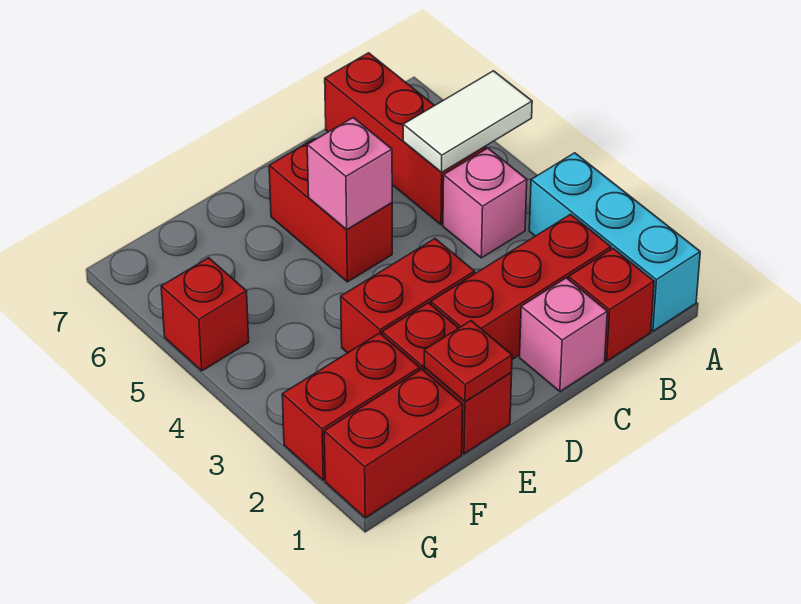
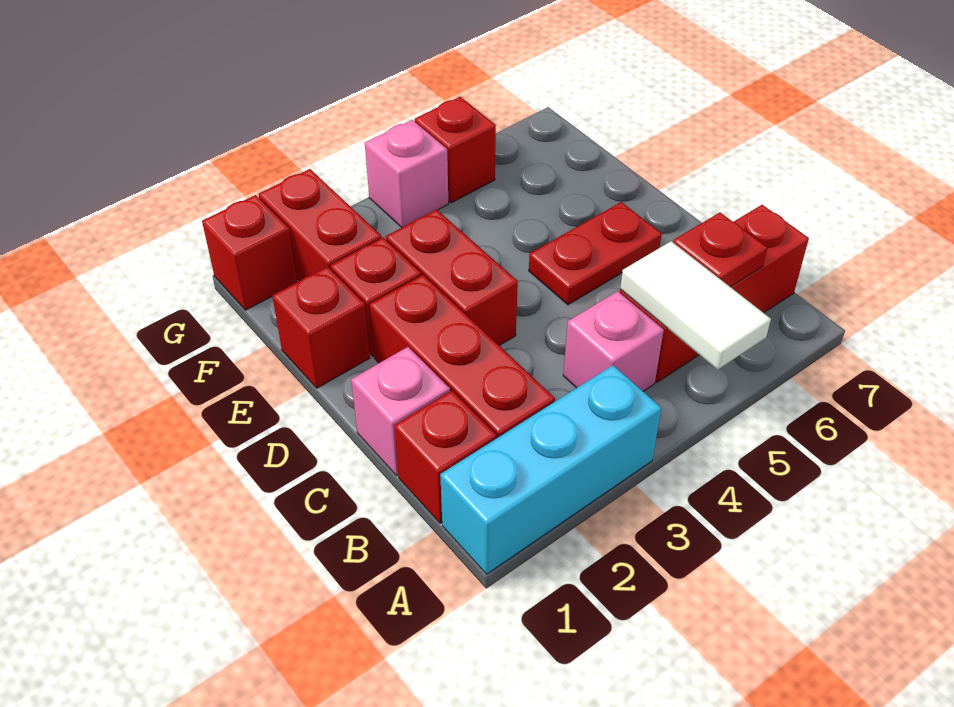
red brick D5:D6 level 1 -> red plate D5:D6 level 1
pink brick D5 level 2 -> pink brick G4 level 1
red plate E1 level 2 -> red plate B6 level 2
red brick F1:G1 level 1 -> red brick G1 level 1

